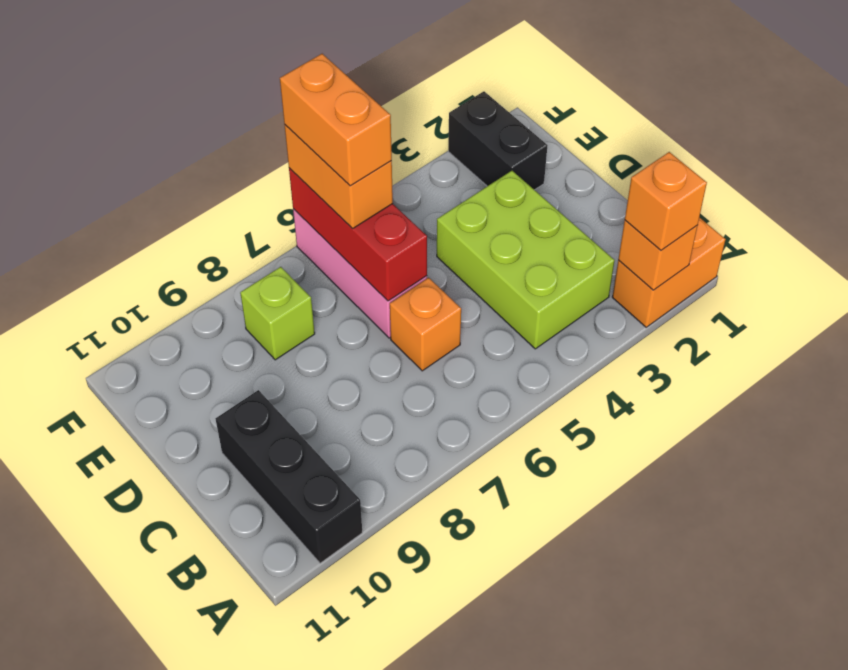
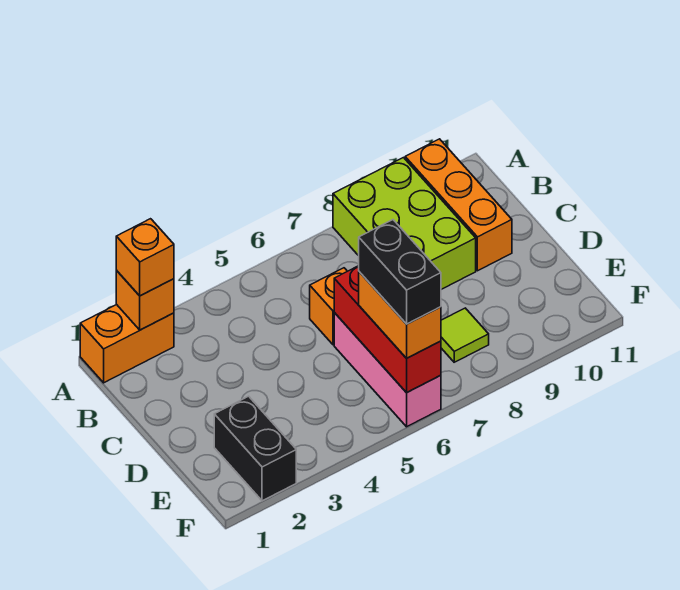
black brick A10:C10 level 1 -> orange brick A10:C10 level 1
lime brick B3:D4 level 1 -> lime brick A8:C9 level 1
orange brick E6:F6 level 4 -> black brick E6:F6 level 4
lime brick E8 level 1 -> lime tile E8 level 1

